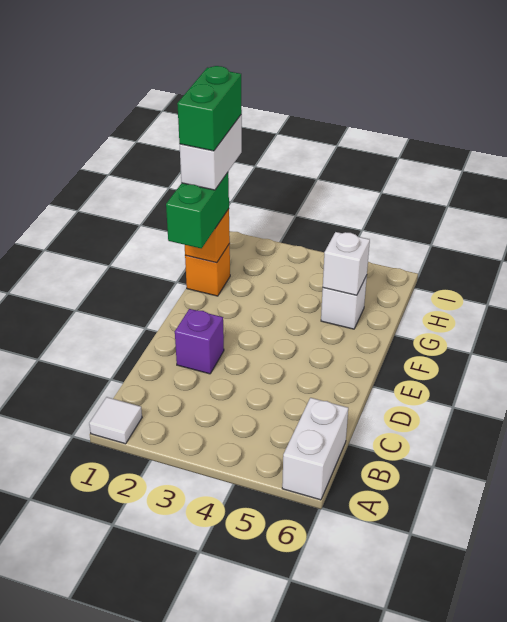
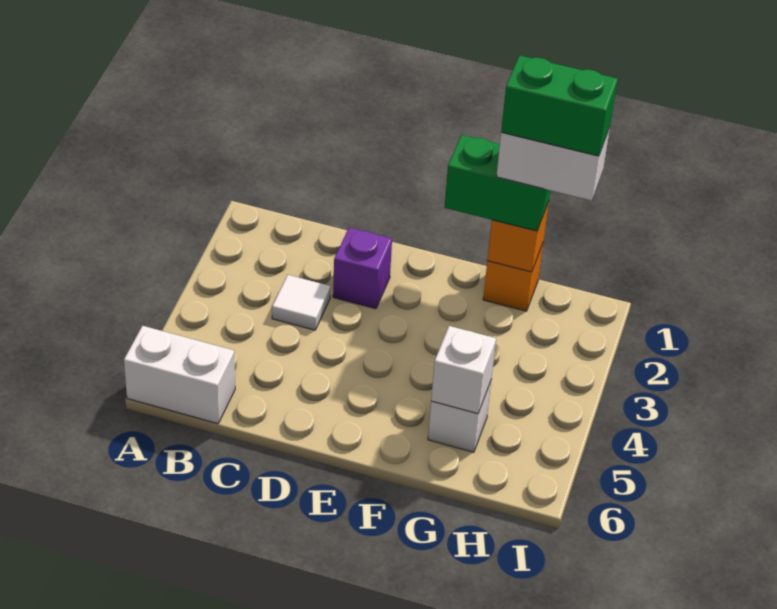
white tile A1 level 1 -> white tile C3 level 1

